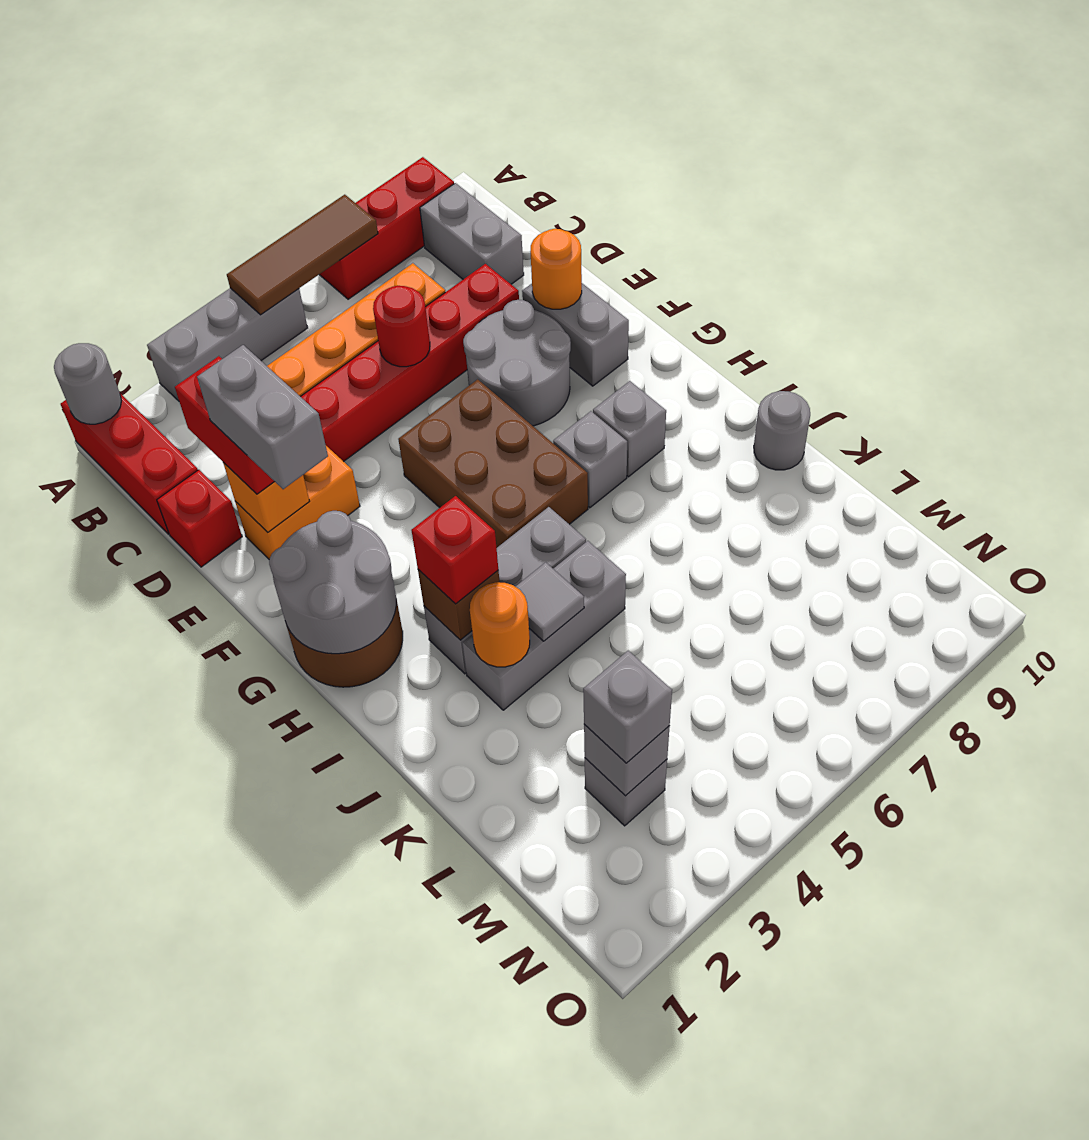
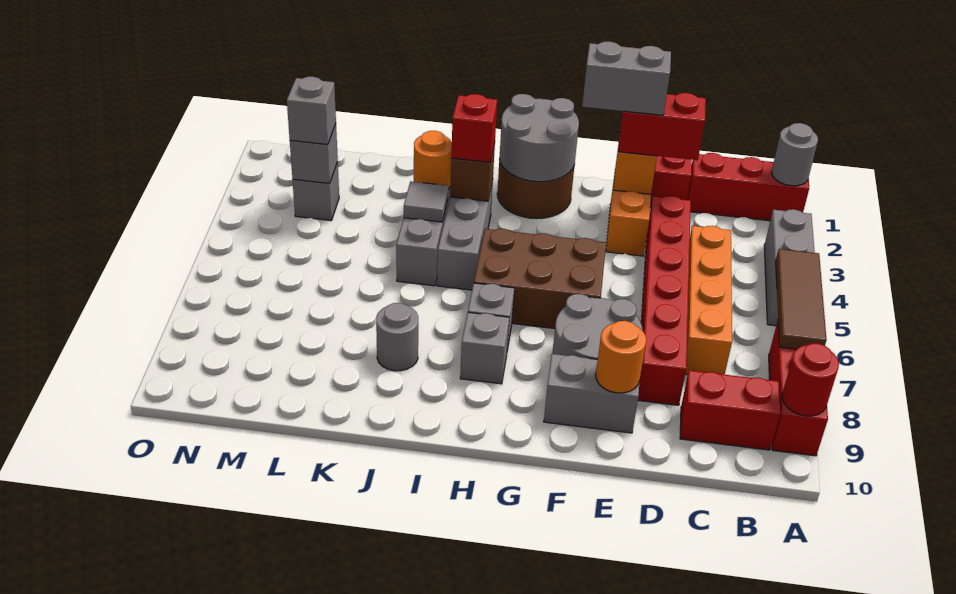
grey brick B9:C9 level 1 -> red brick B9:C9 level 1
red round brick D6 level 2 -> red round brick A9 level 2
grey round brick J10 level 1 -> grey round brick J8 level 1

